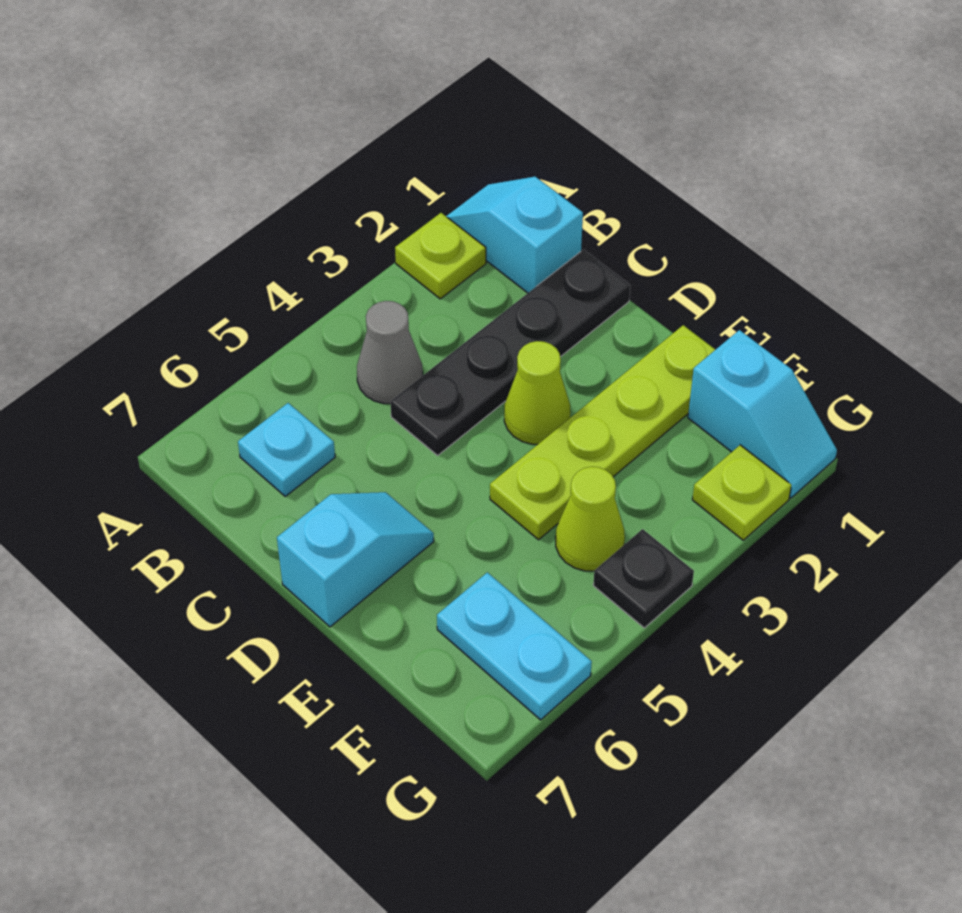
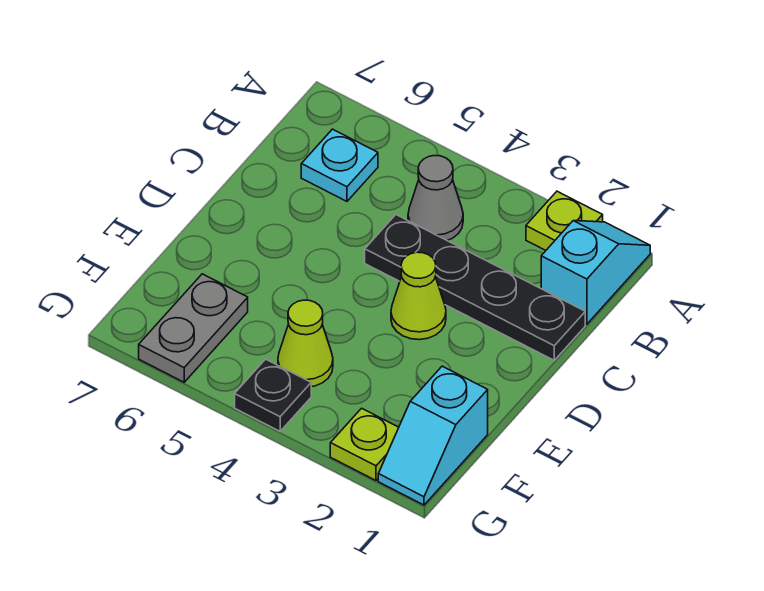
cyan slope D6:D7 level 1 top 7 -> none
lime plate E1:E4 level 1 -> none
cyan plate F6:G6 level 1 -> grey plate F6:G6 level 1

